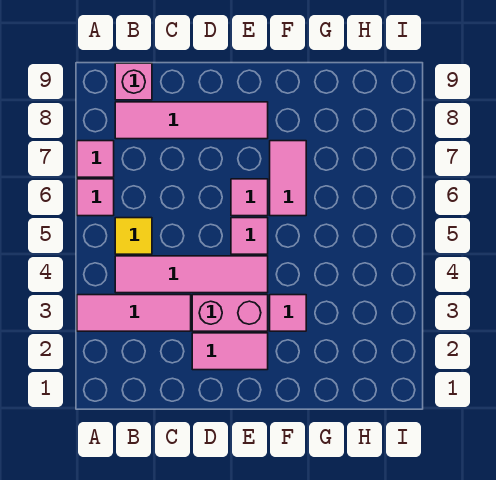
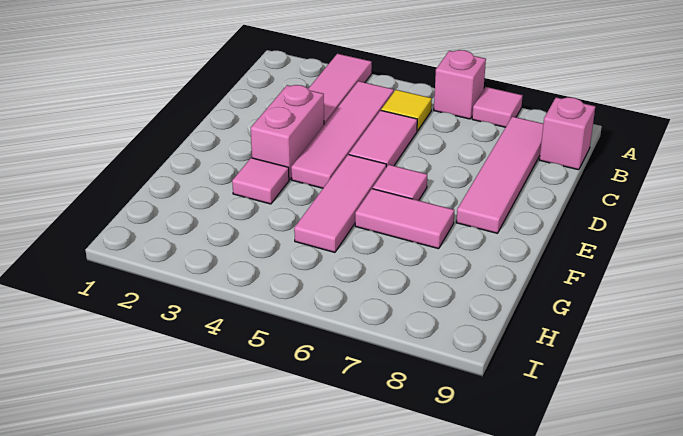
pink tile A6 level 1 -> pink brick A6 level 1
pink tile D2:E2 level 1 -> pink tile C5:D5 level 1
pink tile E5 level 1 -> pink tile E5:G5 level 1

